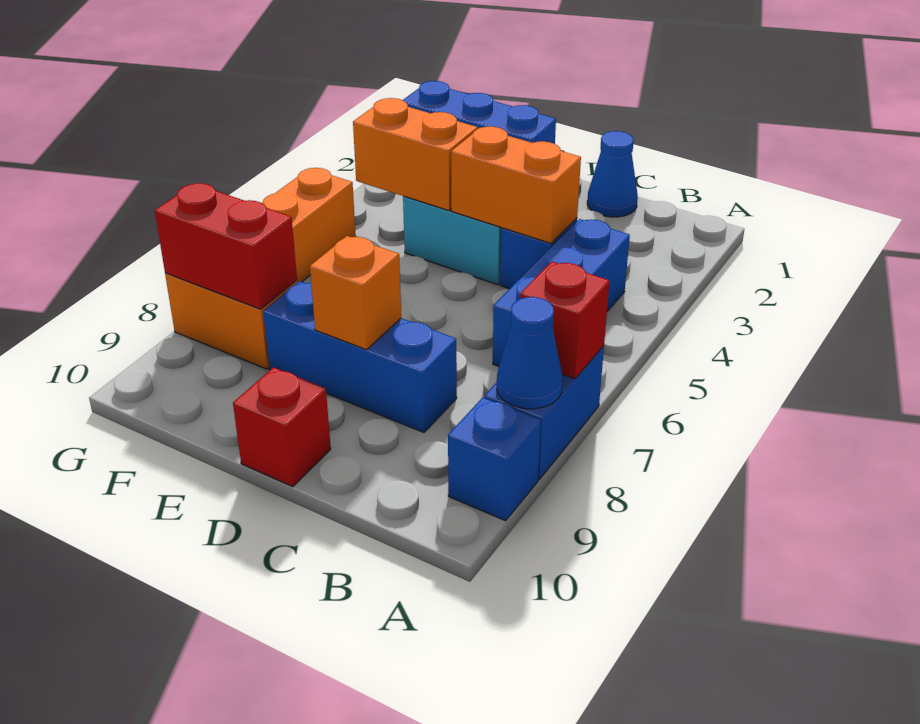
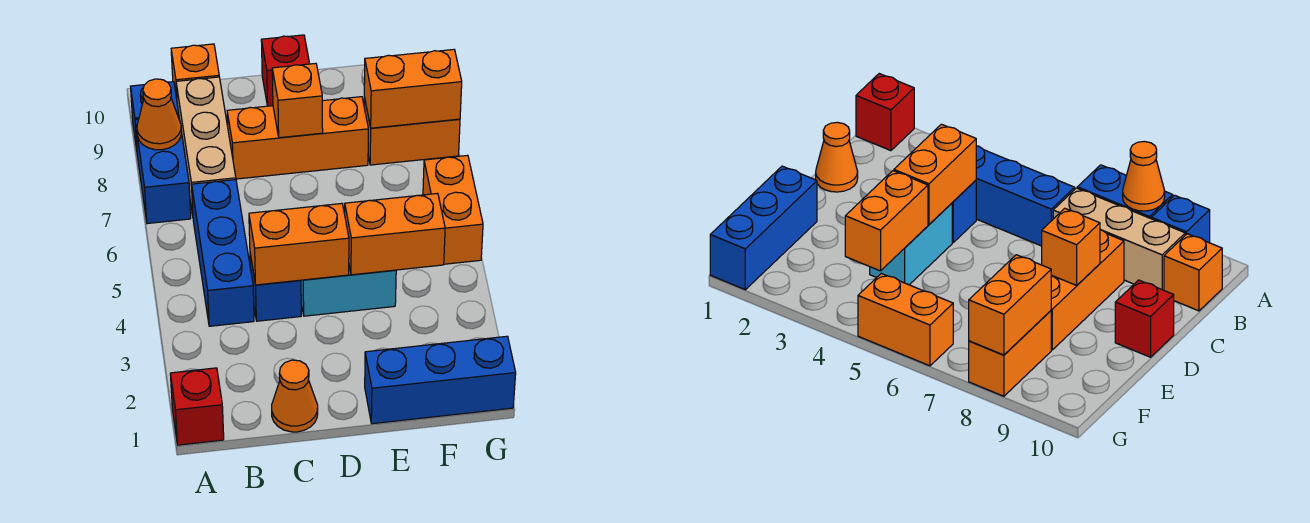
red brick A7 level 2 -> red brick A1 level 1
blue cone A8 level 2 -> orange cone A8 level 2
none -> tan brick B7:B9 level 1
none -> orange brick B10 level 1
blue cone C1 level 1 -> orange cone C1 level 1
blue brick C8:E8 level 1 -> orange brick C8:E8 level 1
red brick F8:G8 level 2 -> orange brick F8:G8 level 2

